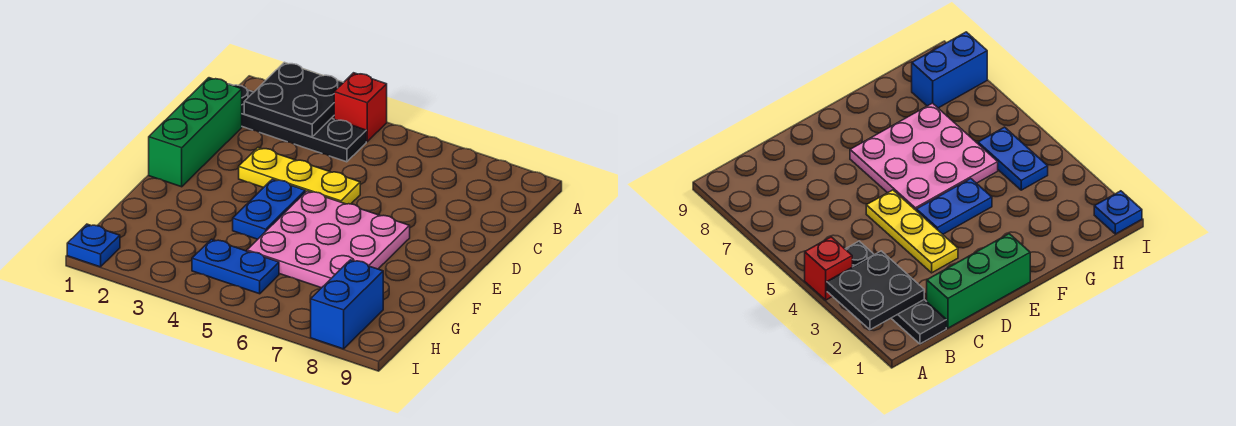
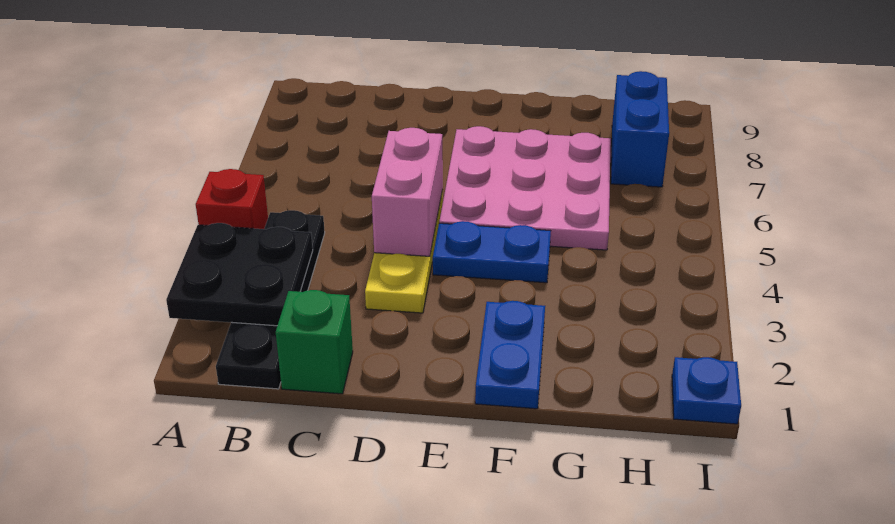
green brick C1:E1 level 1 -> green brick C1 level 1
none -> pink brick D4:D5 level 2
blue plate H4:H5 level 1 -> blue plate F1:F2 level 1
blue brick H8:I8 level 1 -> blue brick H7:H8 level 1

